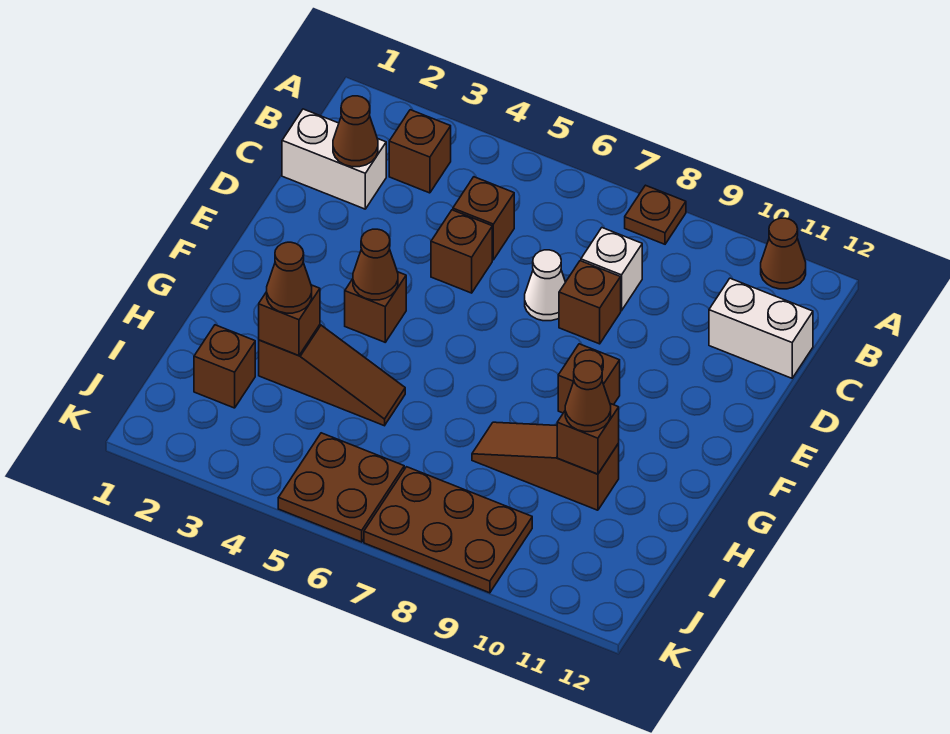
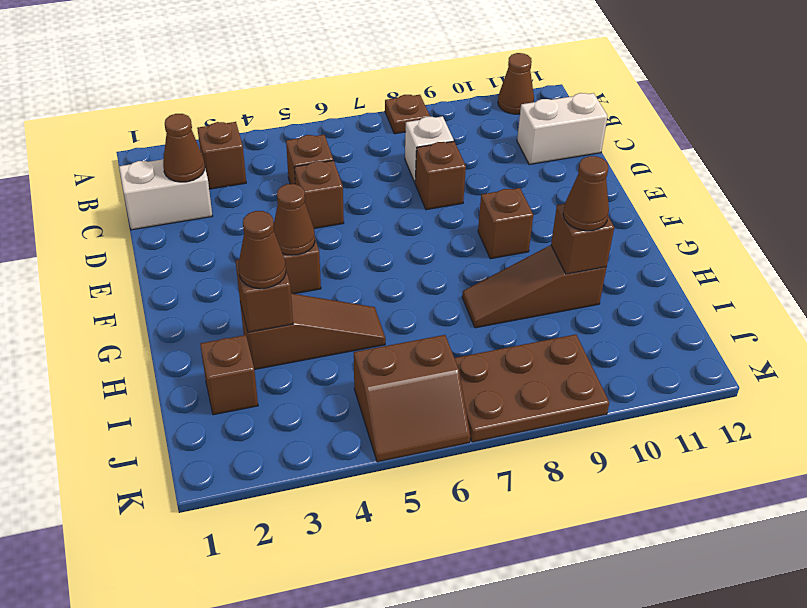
white cone D7 level 1 -> none
brown plate J5:K6 level 1 -> brown slope J5:K6 level 1 top J

